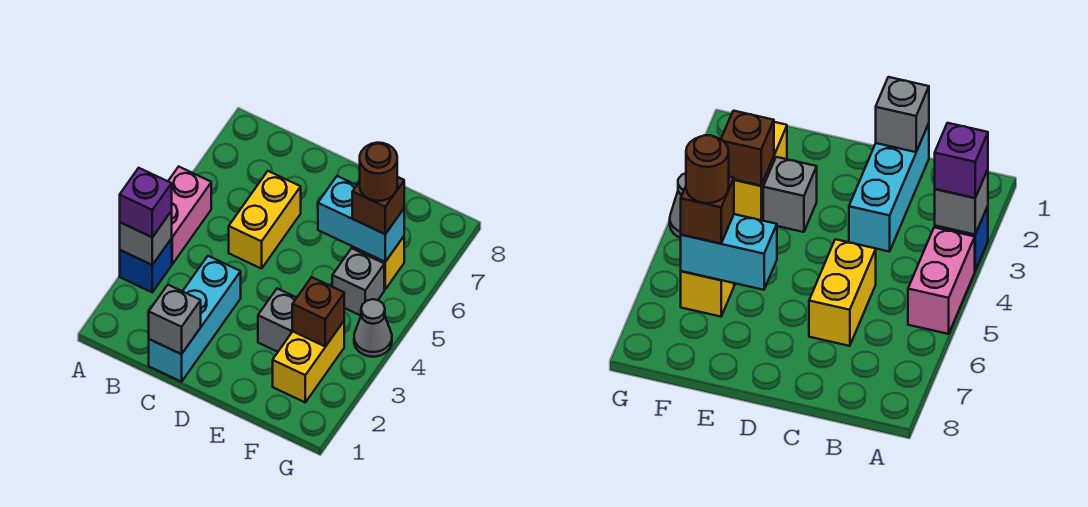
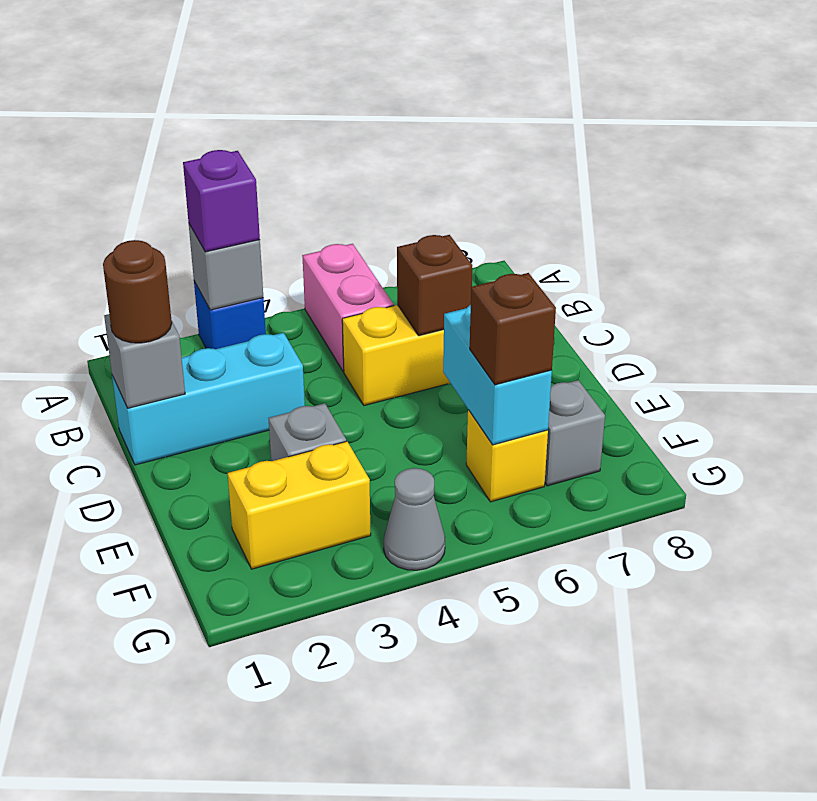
pink brick A4:A5 level 1 -> pink brick A5:B5 level 1
brown brick F3 level 2 -> brown brick C6 level 2
grey brick F5 level 1 -> grey brick F7 level 1
brown round brick F6 level 4 -> brown round brick C1 level 3

